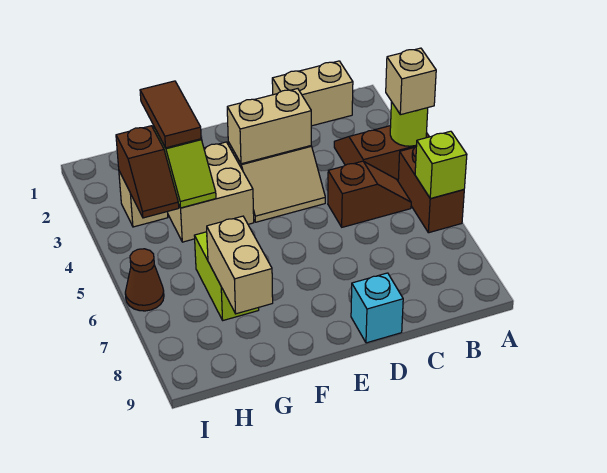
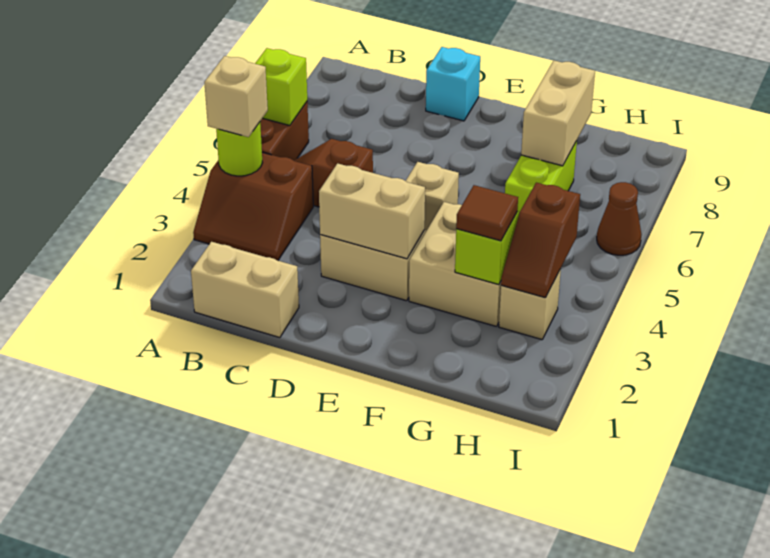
none -> tan brick E5 level 1
brown tile G2:G3 level 3 -> brown tile G3 level 3
brown slope H3:H4 level 2 top 3 -> brown slope H3:H4 level 2 top 4

